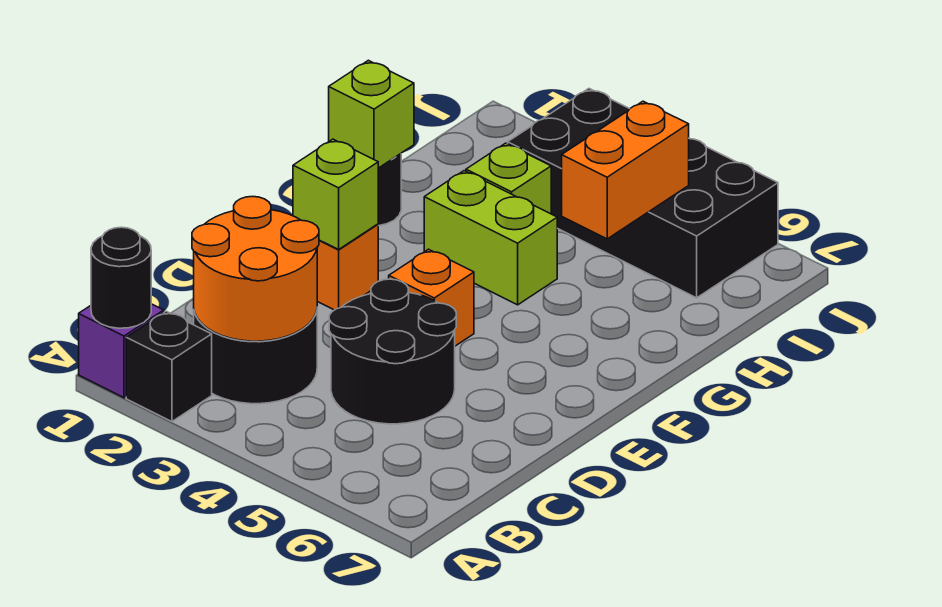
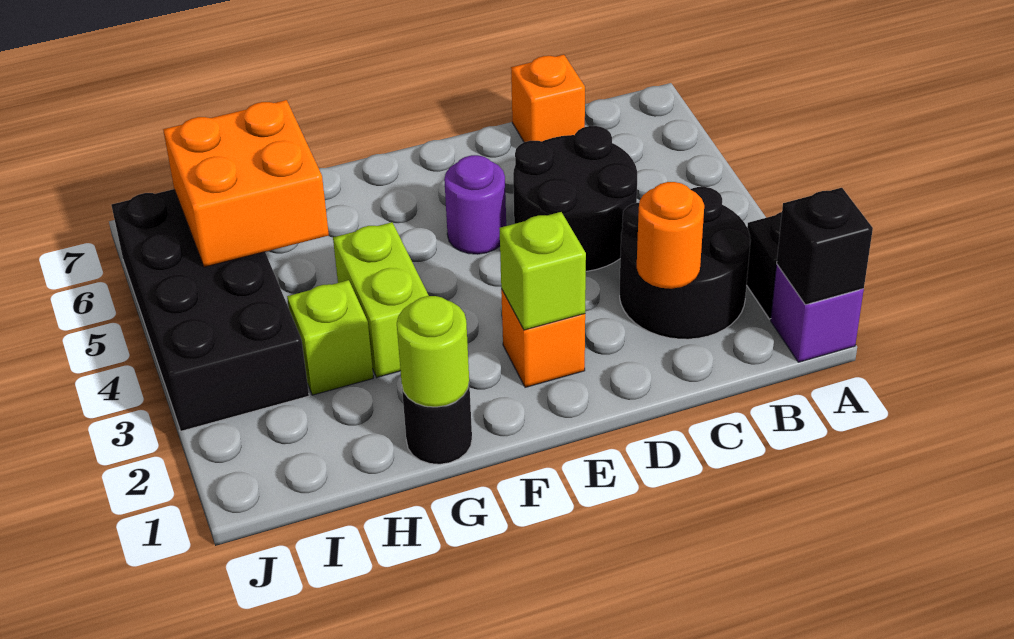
black round brick A1 level 2 -> black brick A1 level 2
orange round brick B2:C3 level 2 -> orange round brick C2 level 2
orange brick E4 level 1 -> orange brick C7 level 1
none -> purple round brick E5 level 1
lime brick G1 level 2 -> lime round brick G1 level 2
orange brick H5:I5 level 2 -> orange brick H5:I6 level 2

